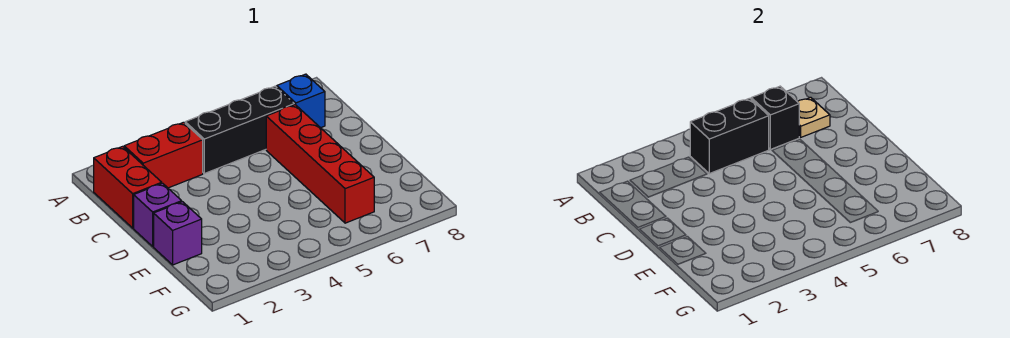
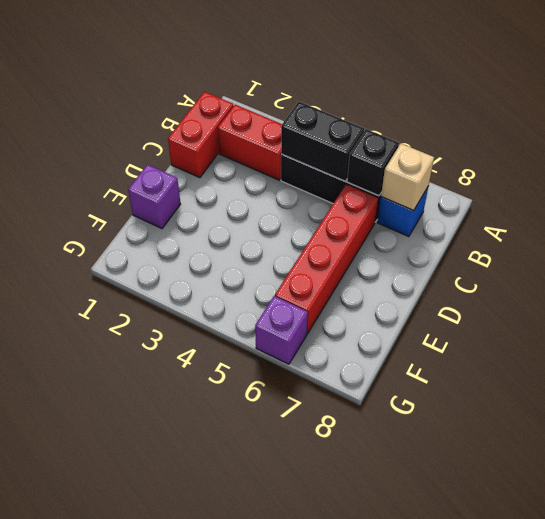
tan plate B7 level 2 -> tan brick B7 level 2
purple brick D1 level 1 -> purple brick G6 level 1

